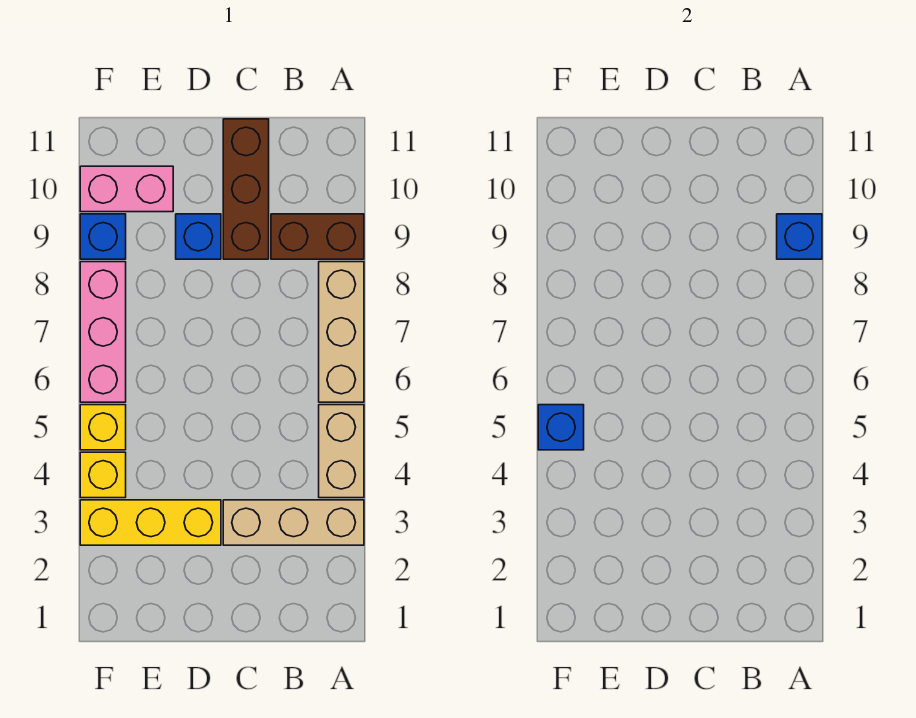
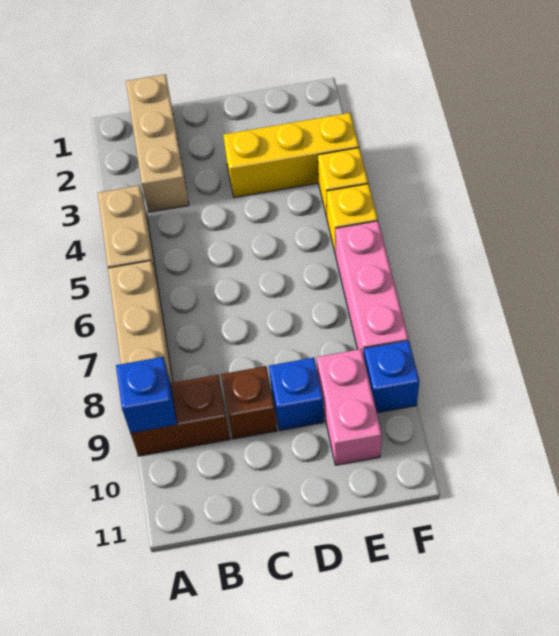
tan brick A3:C3 level 1 -> tan brick B1:B3 level 1
brown brick C9:C11 level 1 -> brown brick C9 level 1
pink brick E10:F10 level 1 -> pink brick E9:E10 level 1
blue brick F5 level 2 -> none

